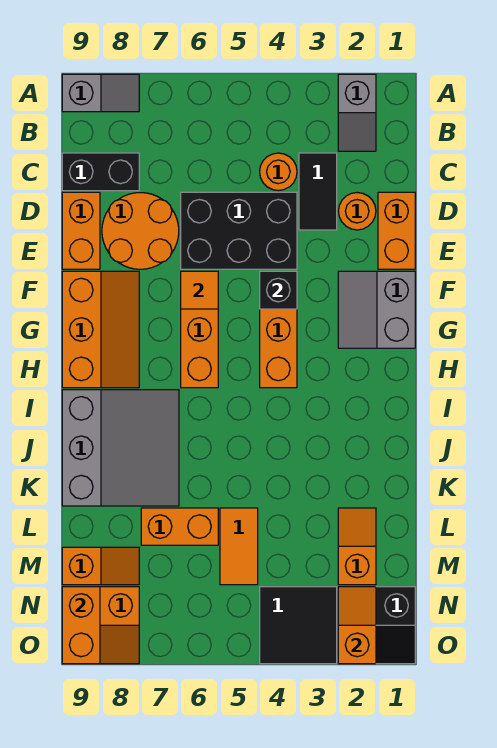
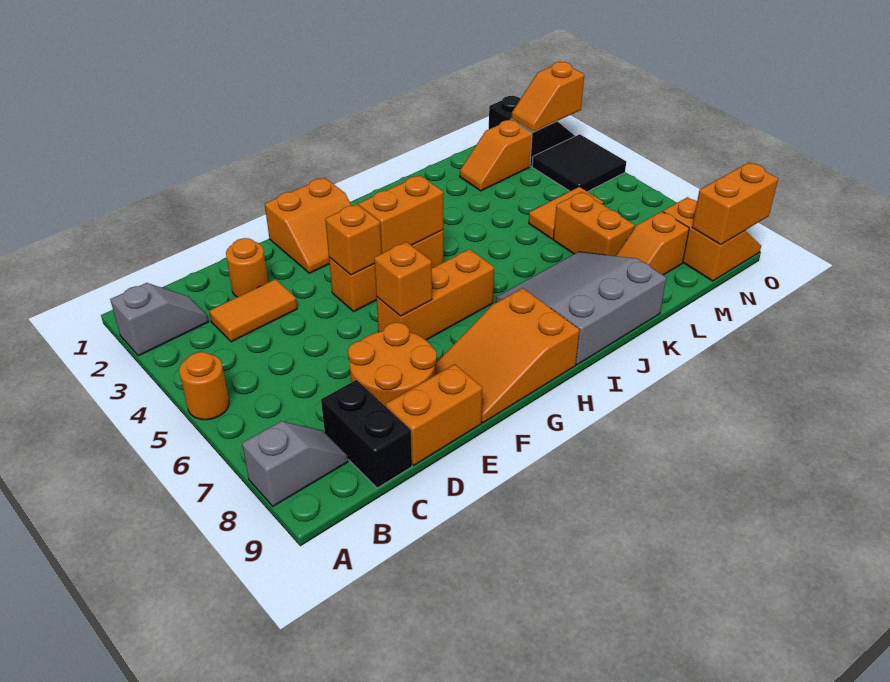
grey slope A8:A9 level 1 top 9 -> grey slope A8:B8 level 1 top A
black tile C3:D3 level 1 -> orange tile C3:D3 level 1
orange round brick C4 level 1 -> orange round brick A5 level 1
orange brick D1:E1 level 1 -> orange brick G4:H4 level 2
black brick D4:E6 level 1 -> none
grey slope F1:G2 level 1 top 1 -> orange slope F1:G2 level 1 top 1
black brick F4 level 2 -> orange brick F4 level 2
orange tile F6 level 2 -> orange brick F6 level 2
orange slope F8:H9 level 1 top 9 -> orange slope F8:H9 level 1 top H
orange slope M8:M9 level 1 top 9 -> orange slope L8:M8 level 1 top M

